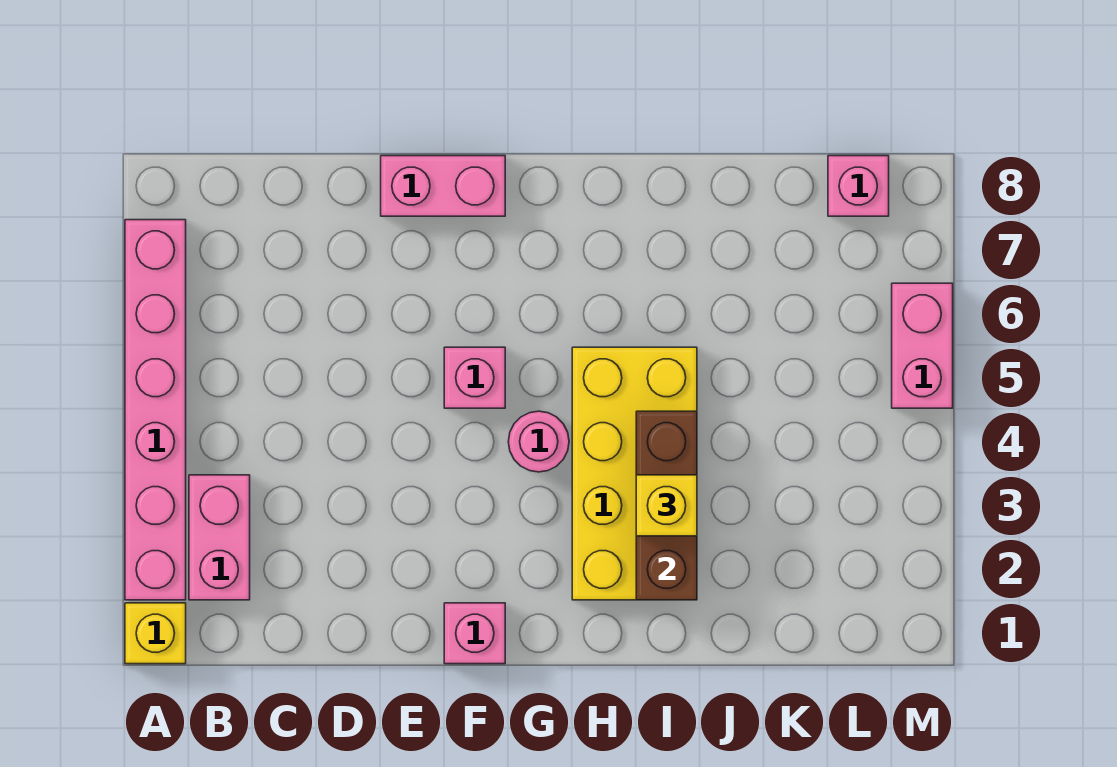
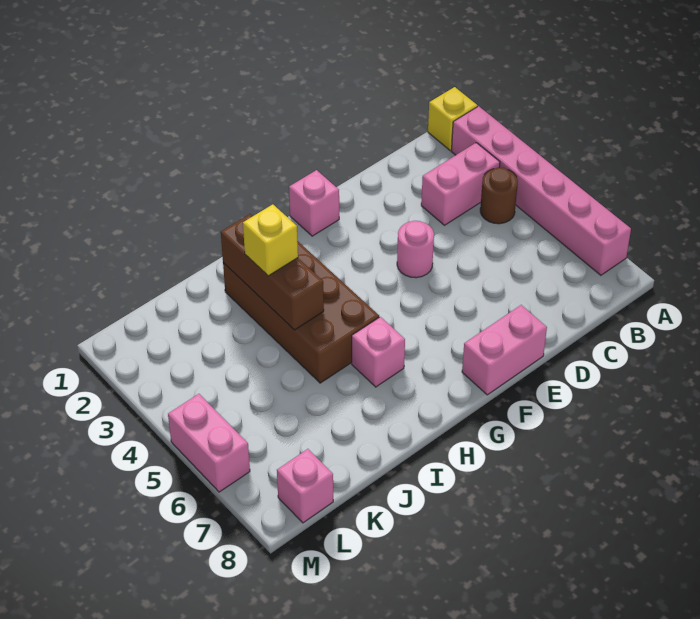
pink brick B2:B3 level 1 -> pink brick B3:C3 level 1
none -> brown round brick B4 level 1
pink brick F5 level 1 -> pink brick H6 level 1
pink round brick G4 level 1 -> pink round brick E4 level 1
yellow brick H2:I5 level 1 -> brown brick H2:I5 level 1

